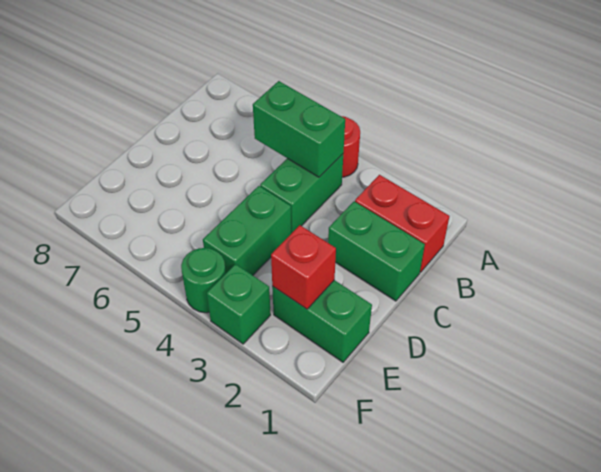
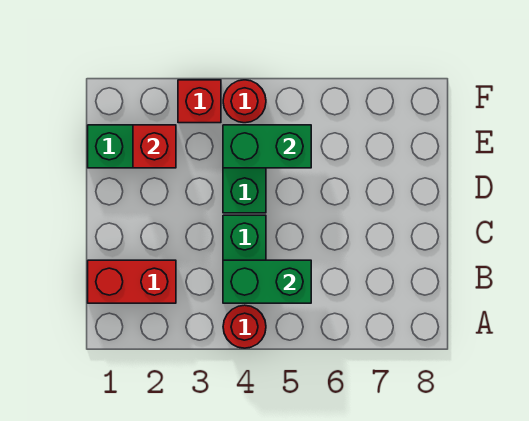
green brick C1:C2 level 1 -> green brick E4:E5 level 2
green brick F3 level 1 -> red brick F3 level 1
green round brick F4 level 1 -> red round brick F4 level 1

